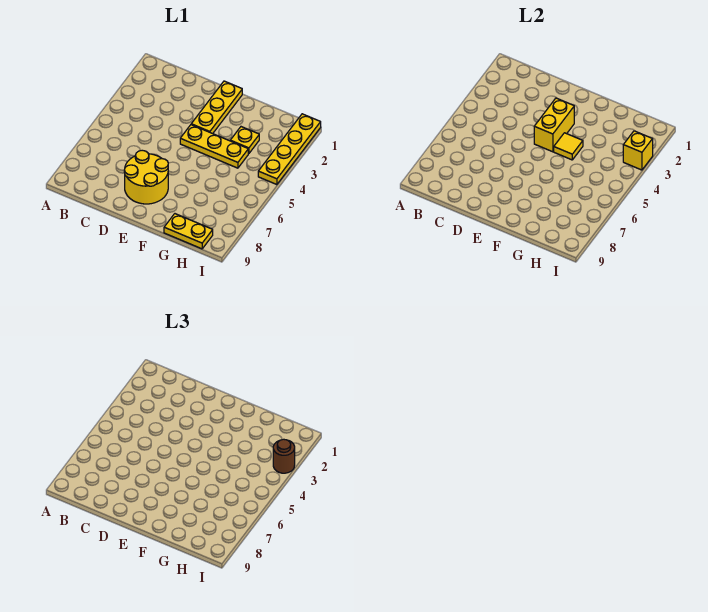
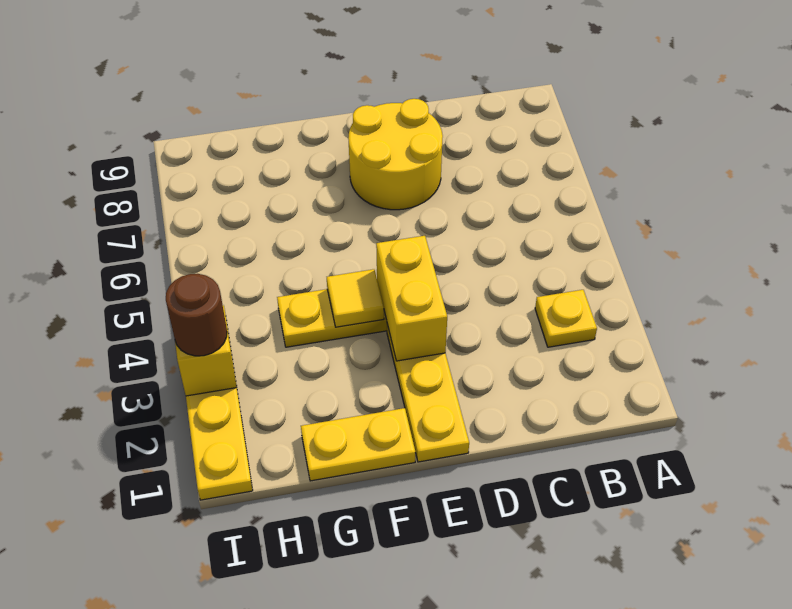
yellow plate G3 level 1 -> yellow plate B3 level 1
yellow plate G9:H9 level 1 -> yellow plate F1:G1 level 1

